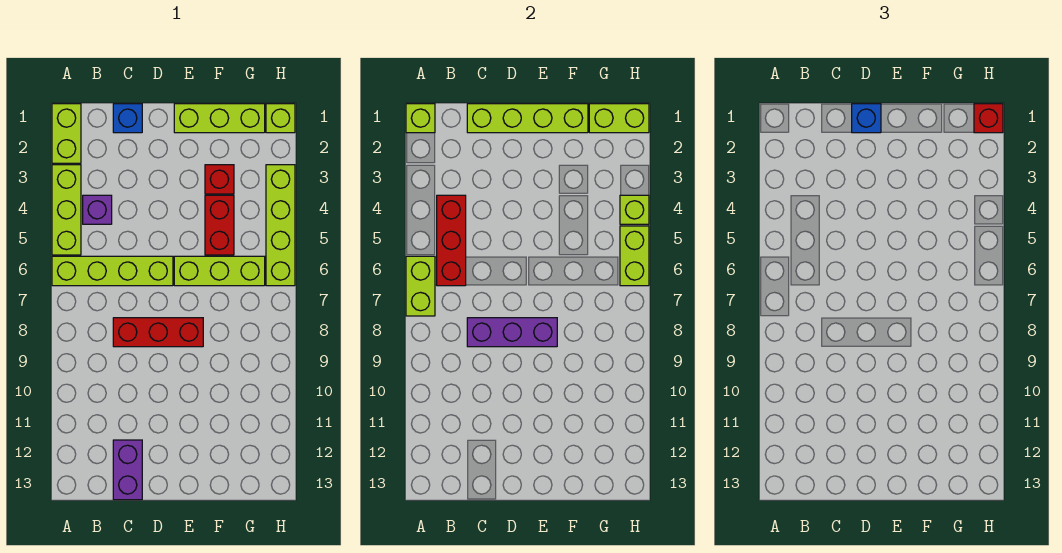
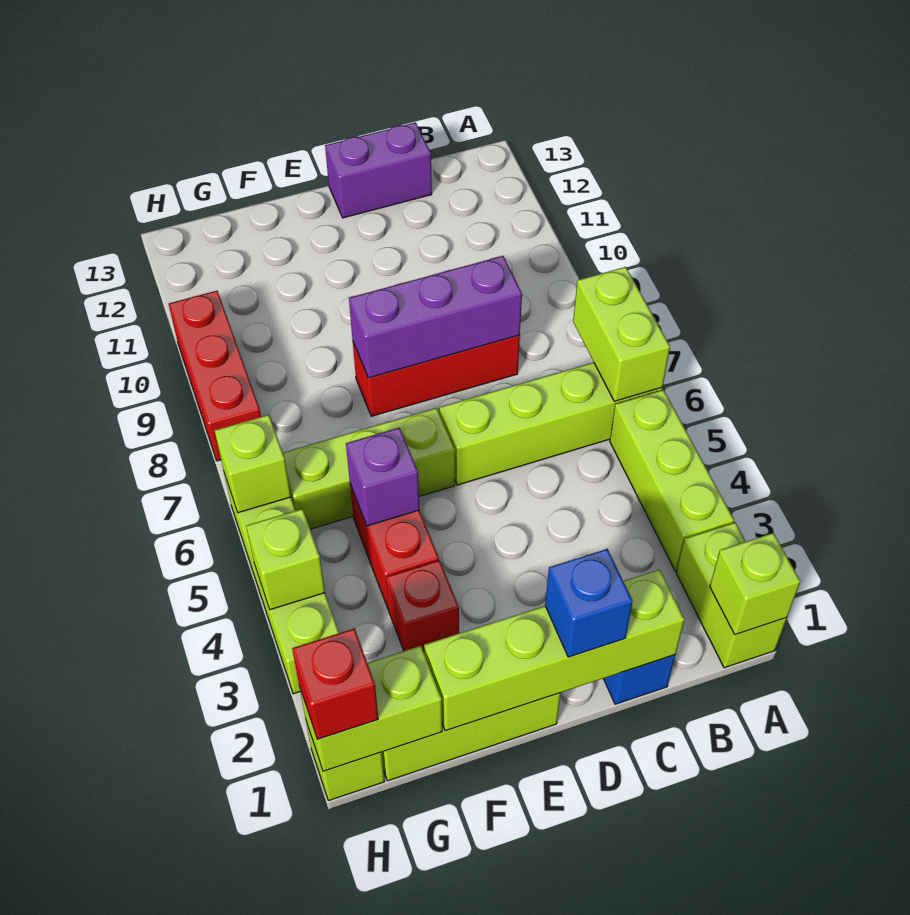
purple brick B4 level 1 -> purple brick F5 level 2
red brick B4:B6 level 2 -> red brick H8:H10 level 1
purple brick C12:C13 level 1 -> purple brick C13:D13 level 1
lime brick H5:H6 level 2 -> lime brick H6 level 2

